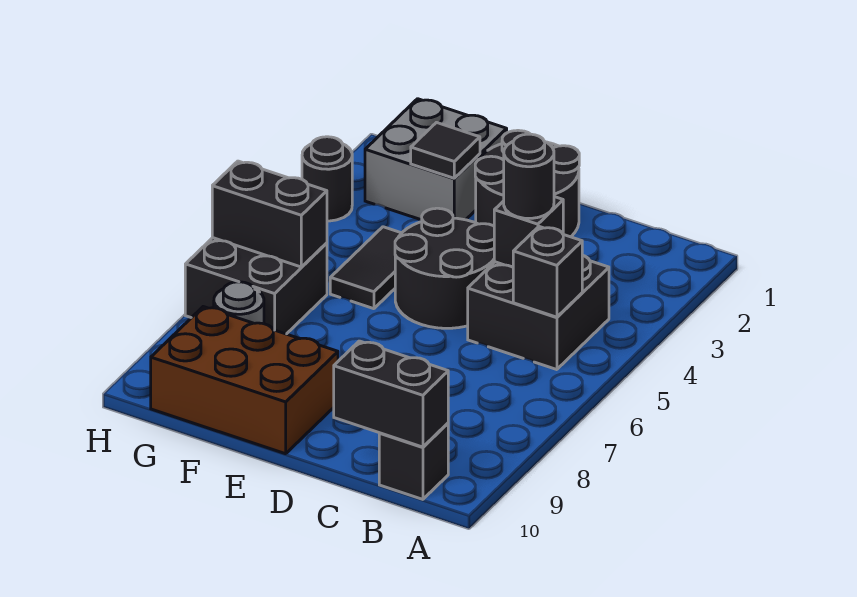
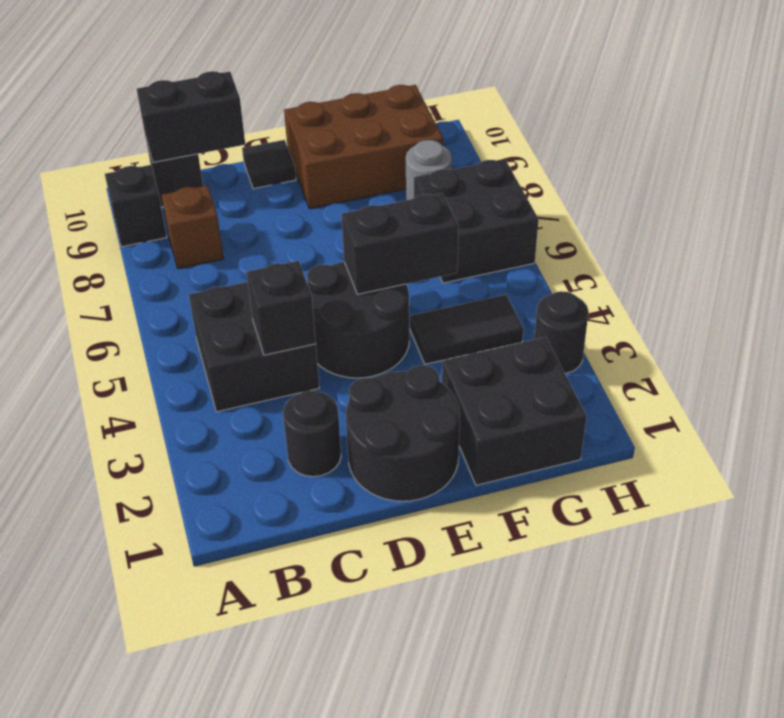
black brick B5 level 2 -> black brick A9 level 1
none -> brown brick B8 level 1
black round brick C4 level 3 -> black round brick C2 level 1
grey brick F1:G2 level 1 -> black brick F1:G2 level 1
black tile F2 level 2 -> black tile D10 level 1
black tile F4:F5 level 1 -> black tile F4:G4 level 1
black brick G6:H6 level 2 -> black brick E5:F5 level 2

